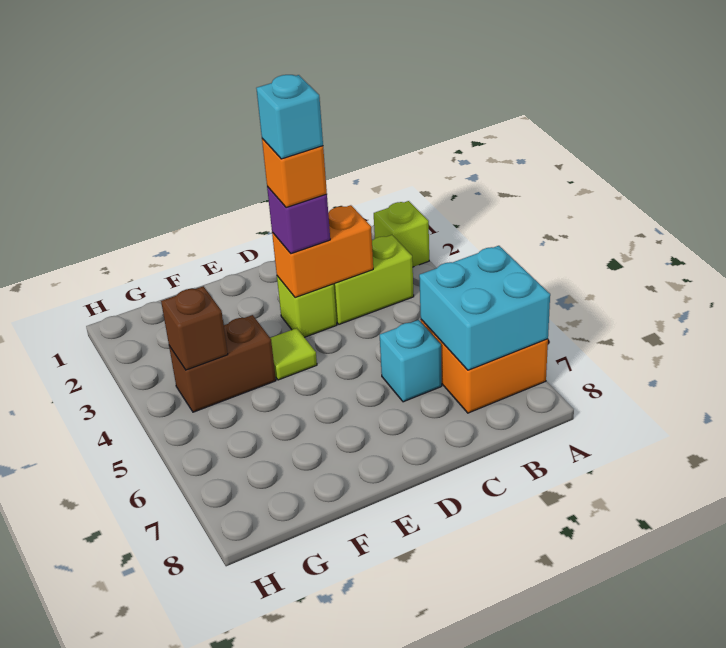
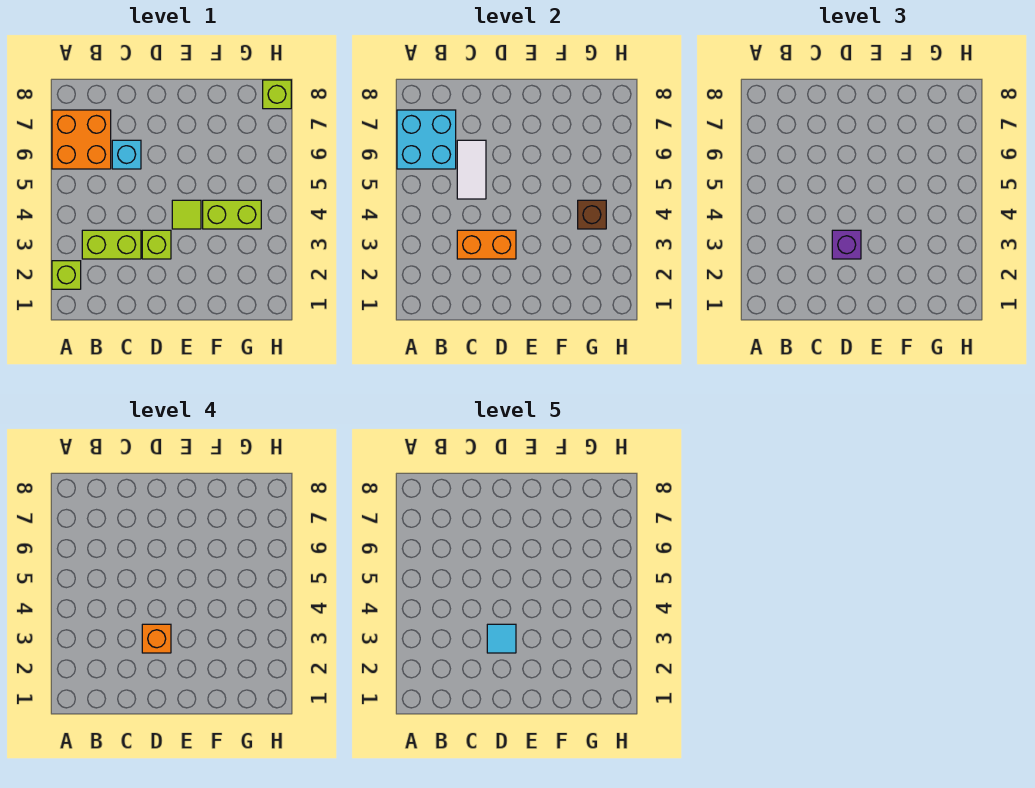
none -> white tile C5:C6 level 2
cyan brick D3 level 5 -> cyan tile D3 level 5
brown brick F4:G4 level 1 -> lime brick F4:G4 level 1
none -> lime brick H8 level 1

